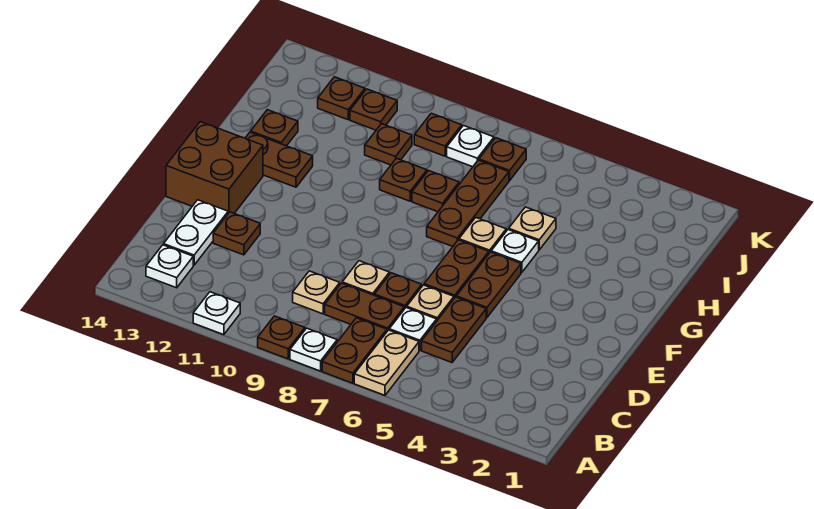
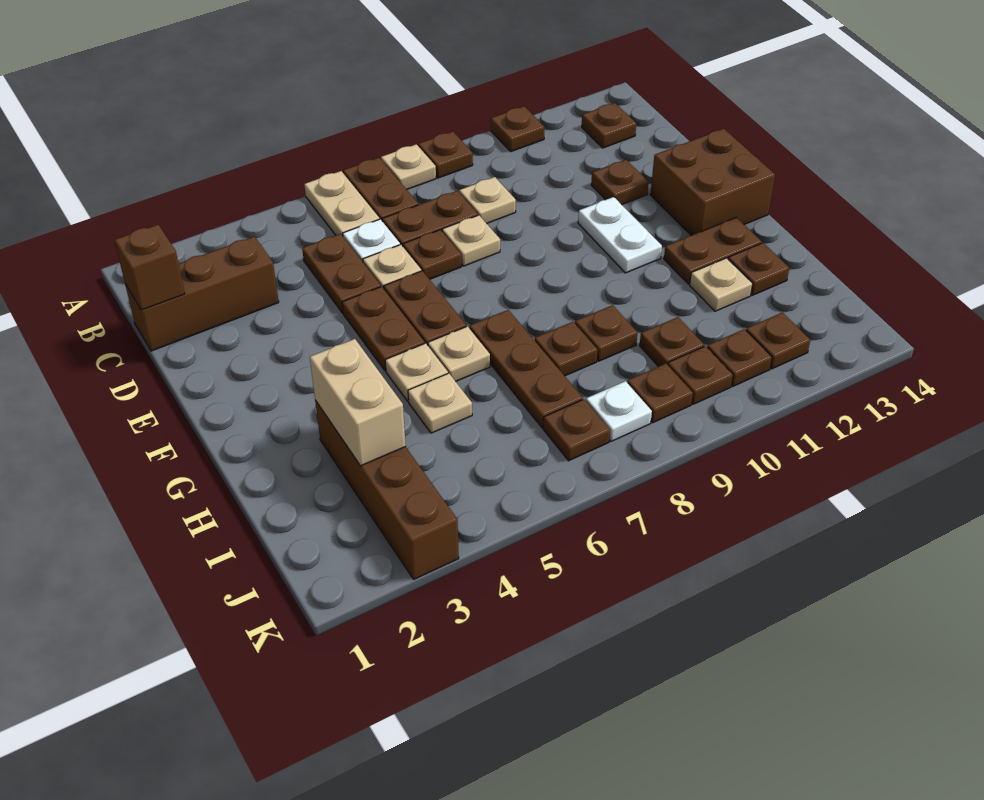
white plate A8 level 1 -> tan plate A8 level 1
white plate A11 level 1 -> brown plate A11 level 1
white plate B13 level 1 -> brown plate B13 level 1
none -> brown brick C1:C3 level 1
none -> brown brick C1 level 2
white plate C13:D13 level 1 -> white plate E11:F11 level 1
white plate G5 level 1 -> tan plate G5 level 1
none -> brown brick H3:K3 level 1
none -> tan brick H3:I3 level 2
none -> tan plate H12 level 1
none -> brown plate J10 level 1

